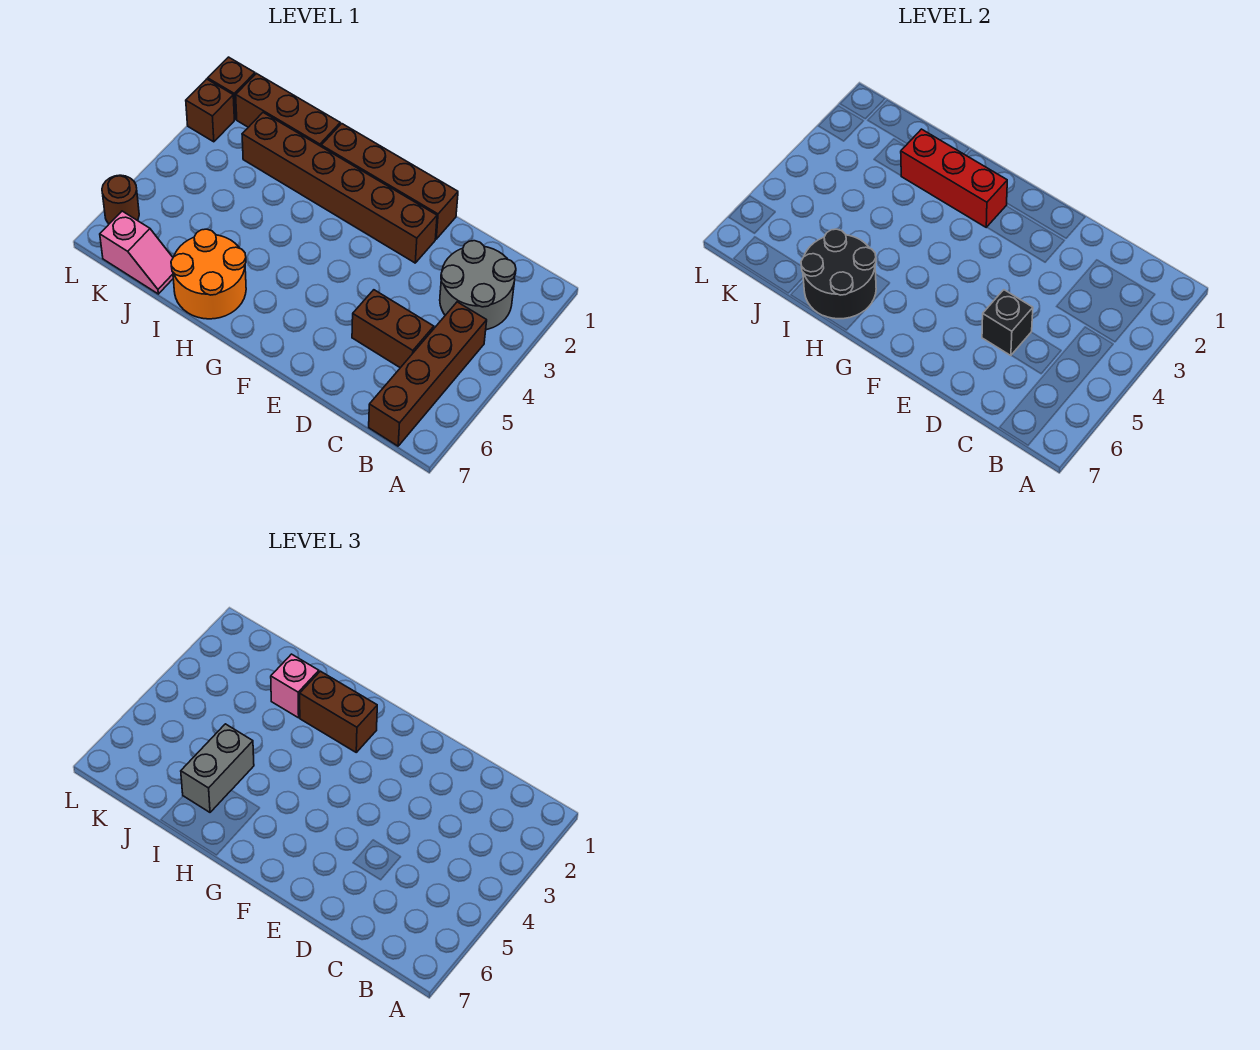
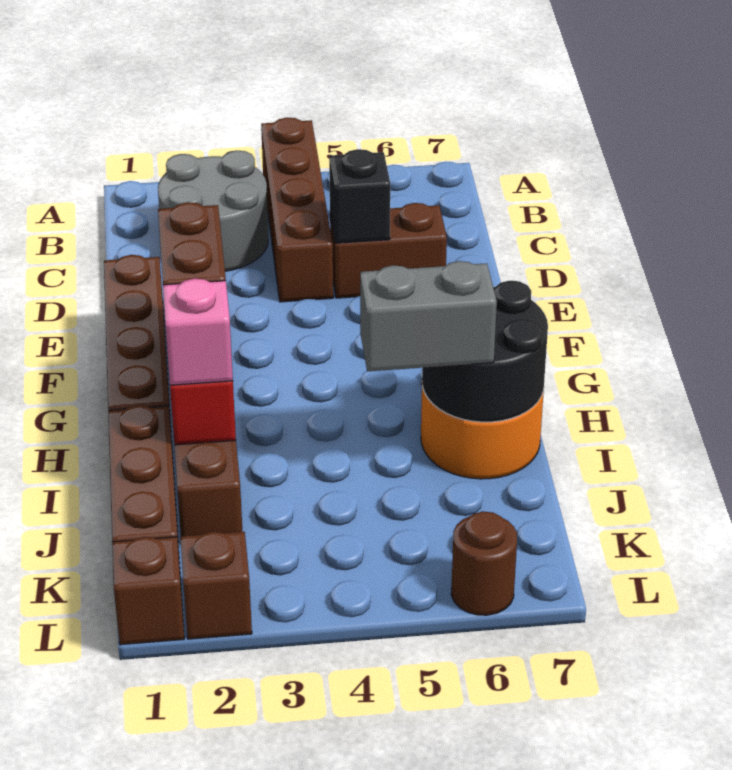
brown brick B4:B7 level 1 -> brown brick A4:D4 level 1
brown brick C5:D5 level 1 -> brown brick D5:D6 level 1
pink slope J7:K7 level 1 top K -> none

